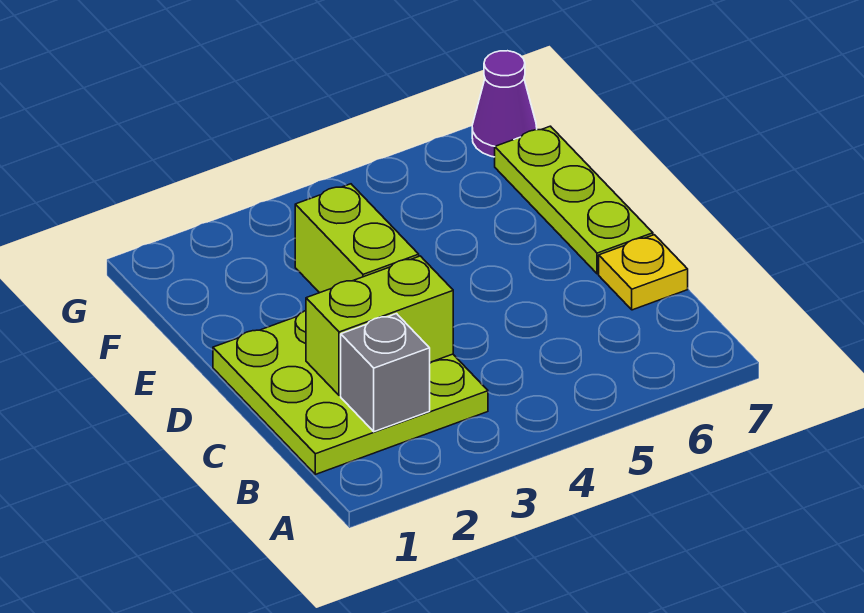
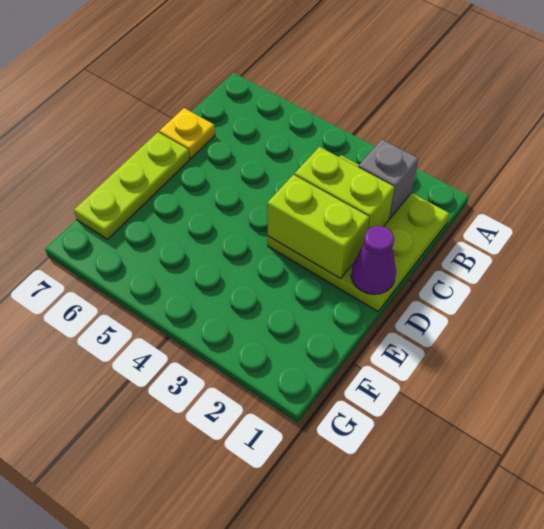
lime brick D3:E3 level 2 -> lime brick D2:D3 level 2
purple cone G7 level 1 -> purple cone D1 level 2

